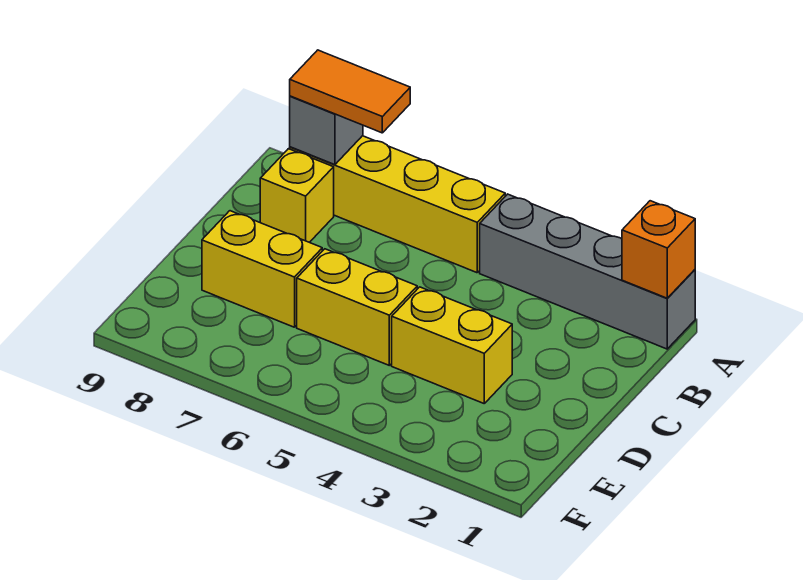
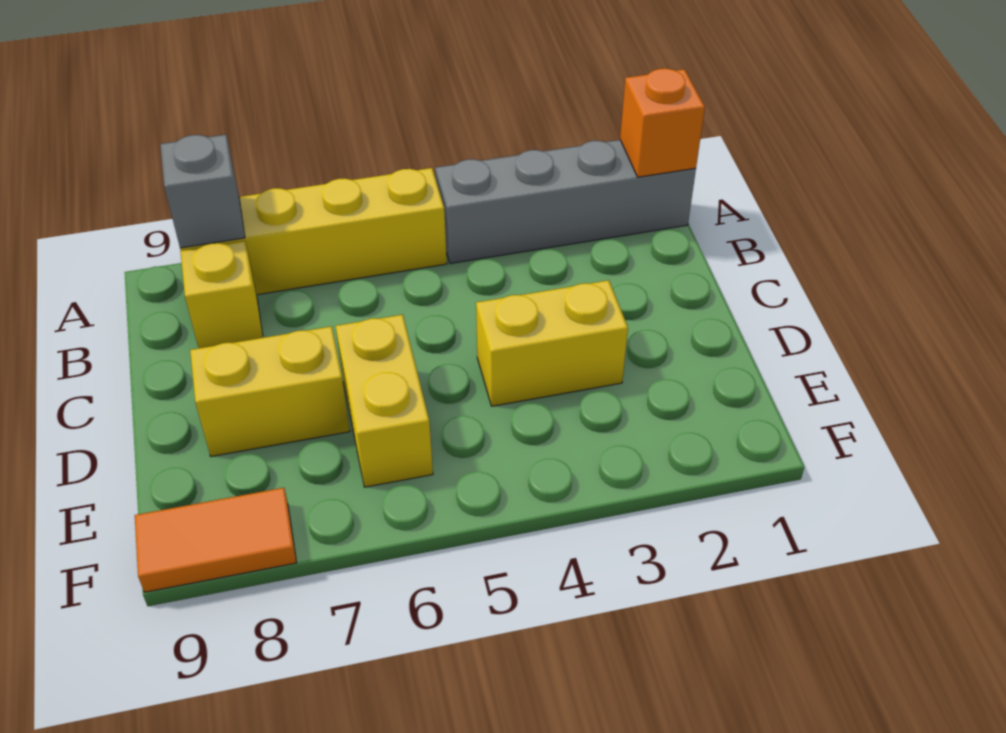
orange tile A7:A8 level 3 -> orange tile F8:F9 level 1
yellow brick D5:D6 level 1 -> yellow brick D6:E6 level 1

